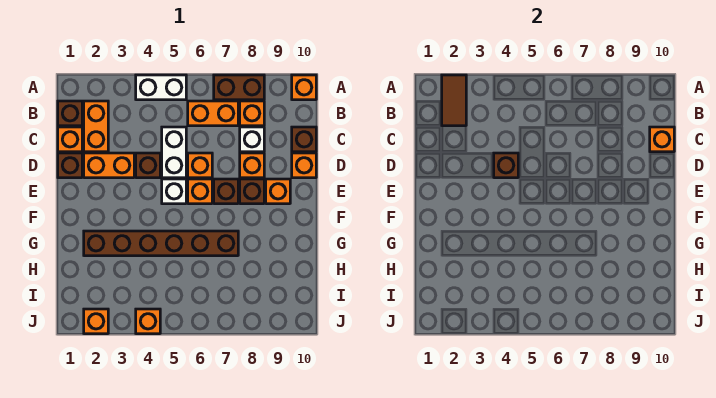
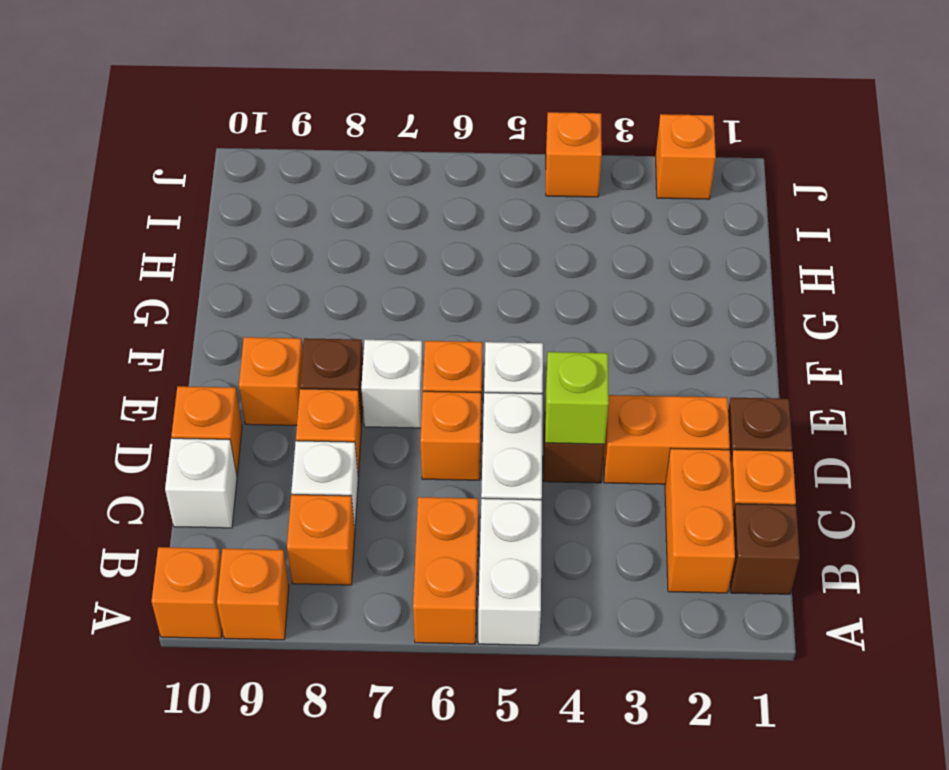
brown tile A2:B2 level 2 -> none
white brick A4:A5 level 1 -> white brick A5:B5 level 1
brown brick A7:A8 level 1 -> none
orange brick B6:B7 level 1 -> orange brick A6:B6 level 1
brown brick C10 level 1 -> white brick C10 level 1
orange brick C10 level 2 -> orange brick A9 level 1
brown brick D4 level 2 -> lime brick D4 level 2
brown brick E7 level 1 -> white brick E7 level 1
brown brick G2:G7 level 1 -> none

